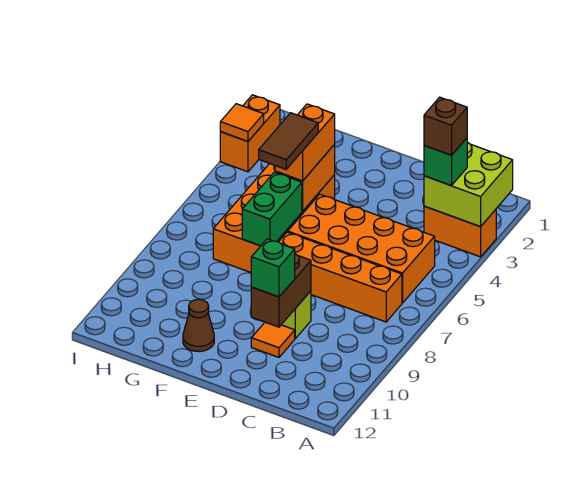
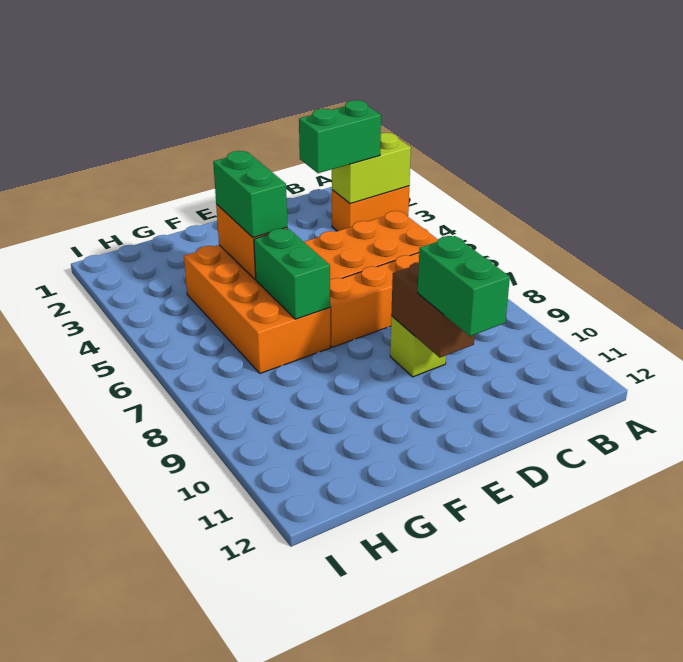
lime brick A2:B3 level 2 -> lime brick A3:B3 level 2
green brick B3 level 3 -> green brick B3:C3 level 3
brown brick B3 level 4 -> none
orange tile D10 level 1 -> none
green brick D10 level 3 -> green brick D10:D11 level 3
orange brick F4:F5 level 3 -> green brick F4:F5 level 3
brown tile F5:F6 level 4 -> none
brown cone F11 level 1 -> none
orange brick I2:I3 level 1 -> none
orange tile I3 level 2 -> none

